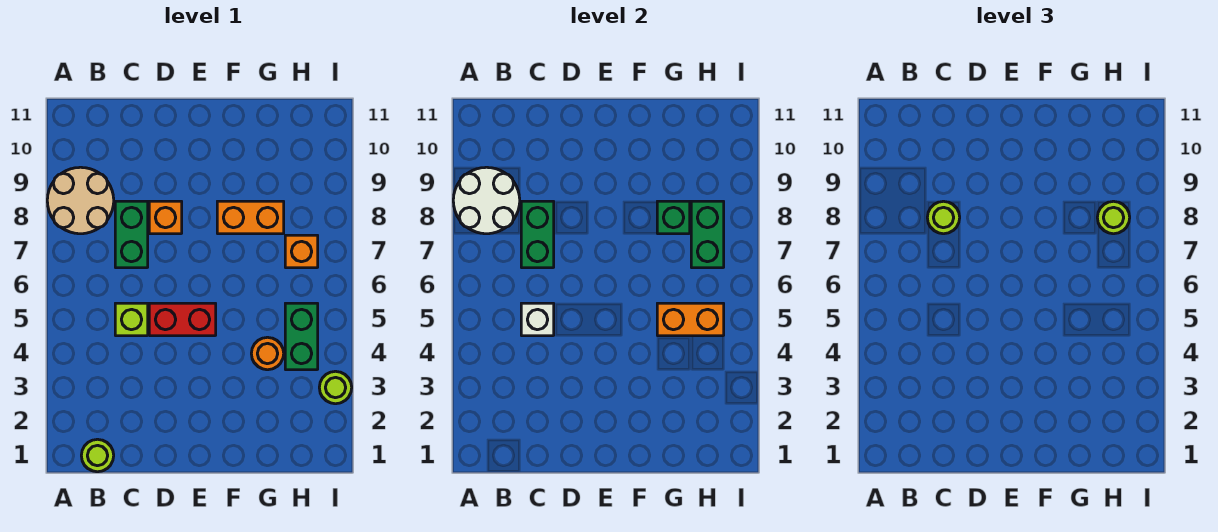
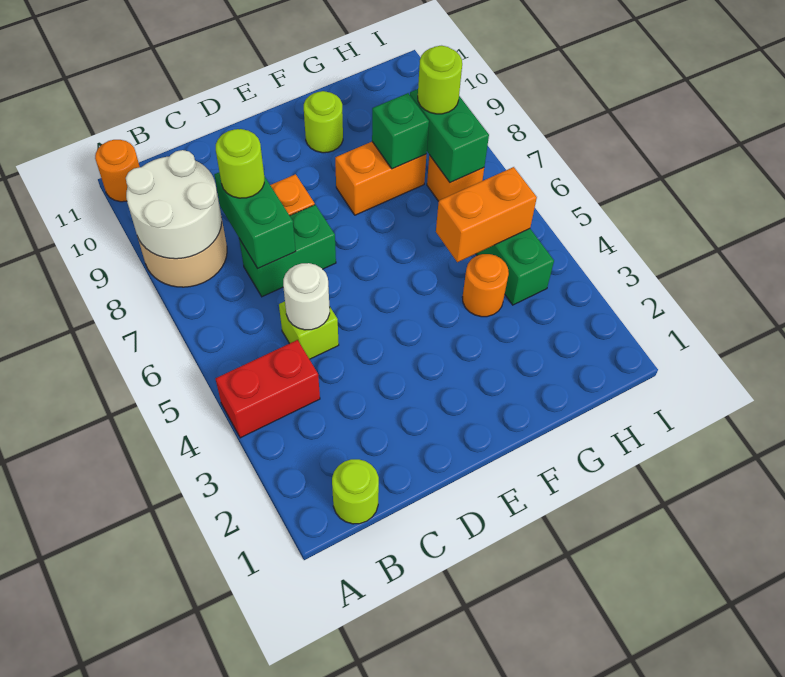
none -> orange round brick A11 level 1
white brick C5 level 2 -> white round brick C5 level 2
green brick C7:C8 level 1 -> green brick C7:D7 level 1
red brick D5:E5 level 1 -> red brick A4:B4 level 1
lime round brick I3 level 1 -> lime round brick F10 level 1

